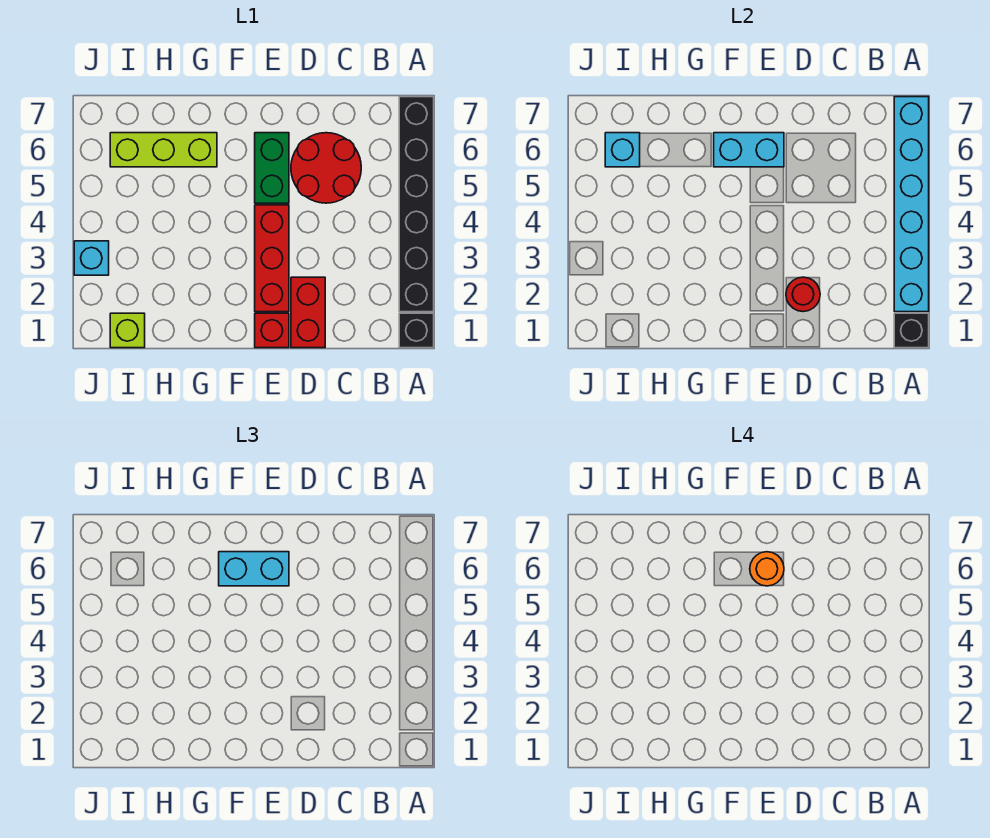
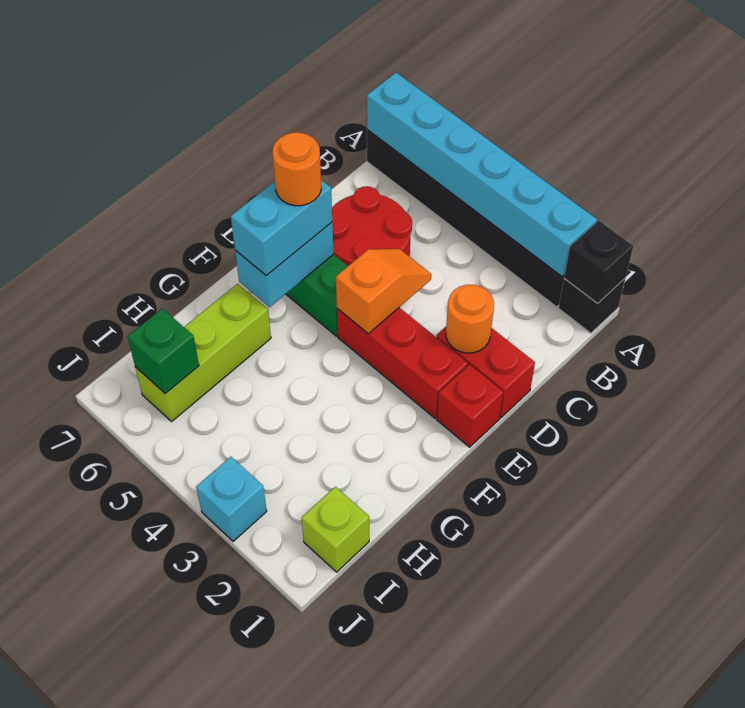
red round brick D2 level 2 -> orange round brick D2 level 2
none -> orange slope D4:E4 level 2 top E
cyan brick I6 level 2 -> green brick I6 level 2

